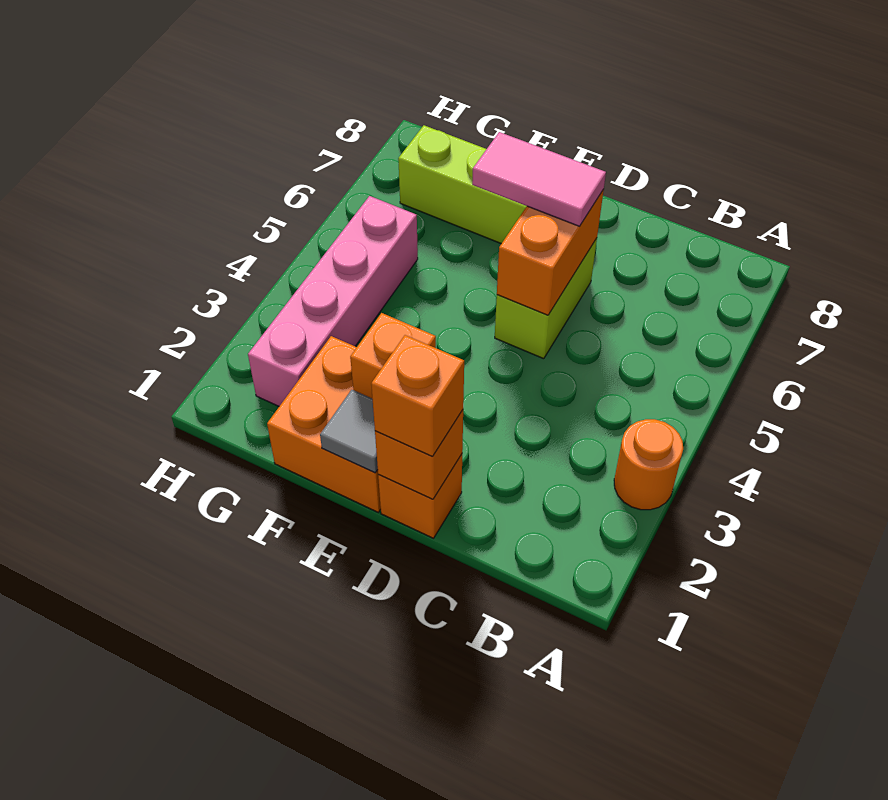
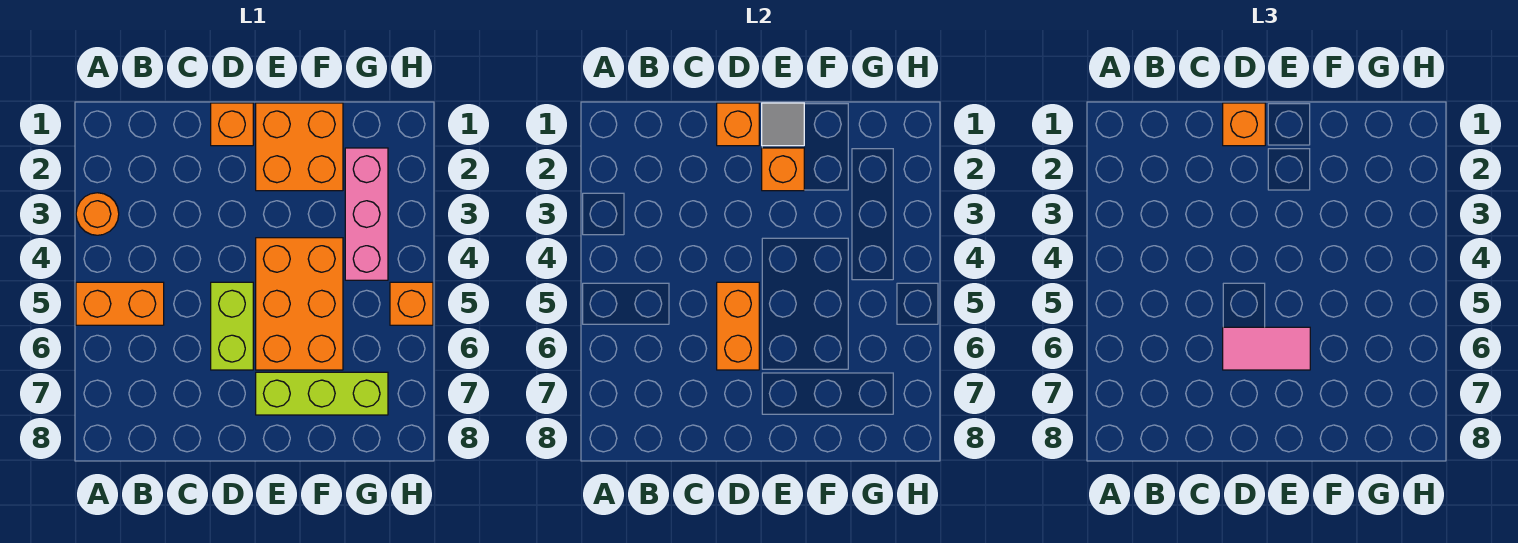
none -> orange brick A5:B5 level 1
none -> orange brick E4:F6 level 1
pink brick G2:G5 level 1 -> pink brick G2:G4 level 1
none -> orange brick H5 level 1

